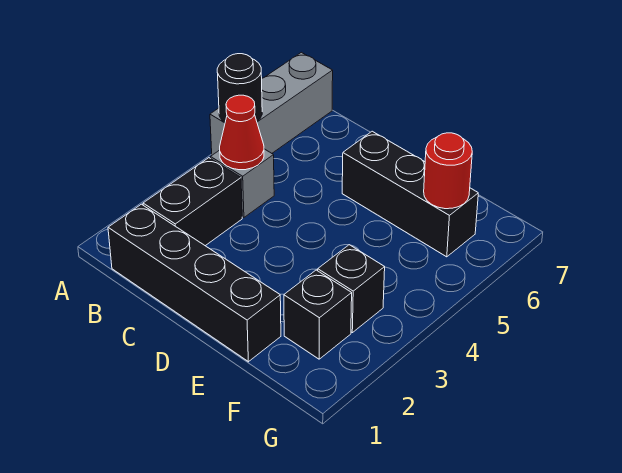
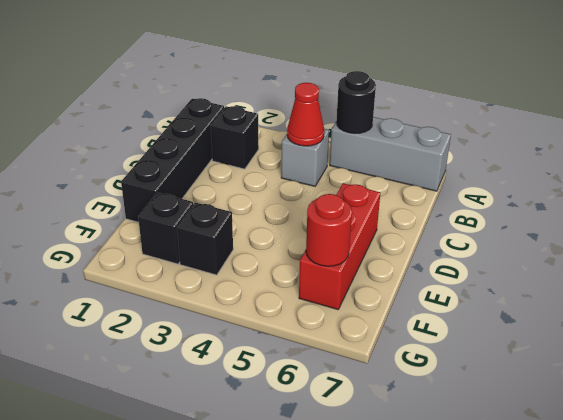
black brick B2:B3 level 1 -> black brick B2 level 1
black brick D6:F6 level 1 -> red brick D6:F6 level 1

